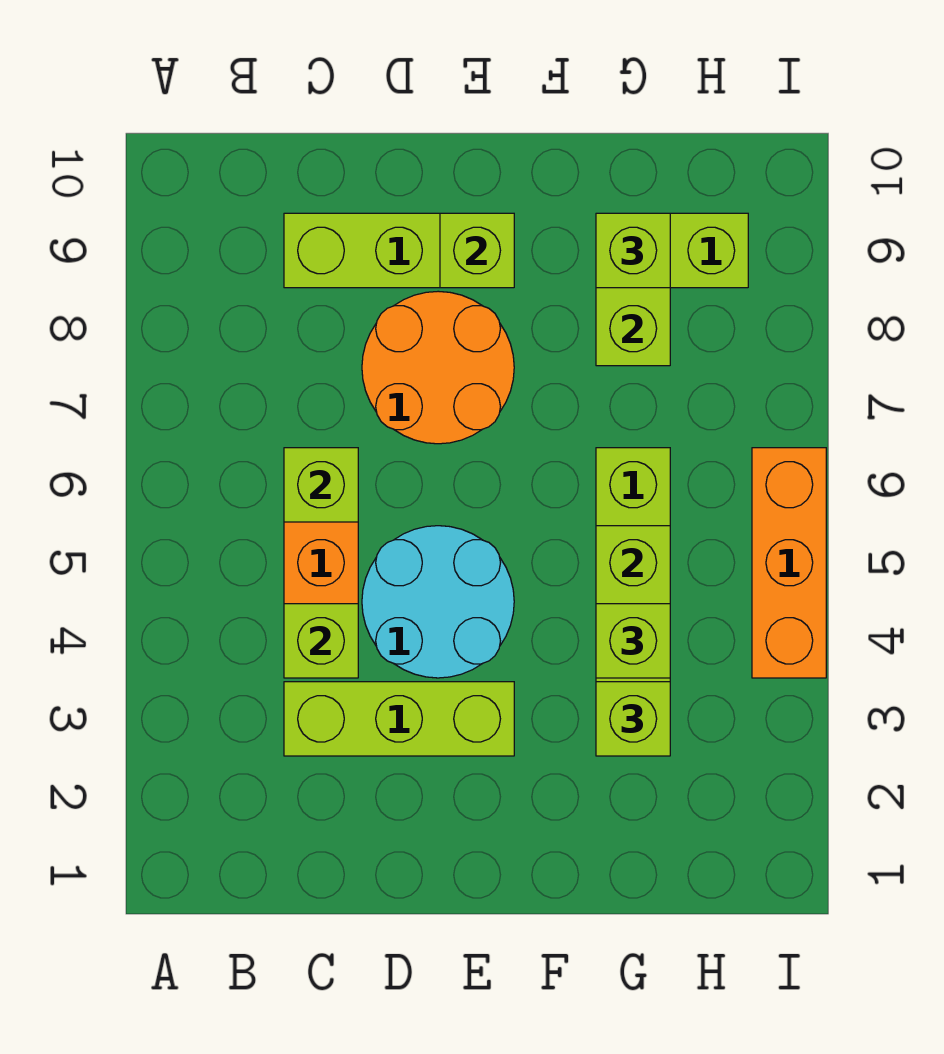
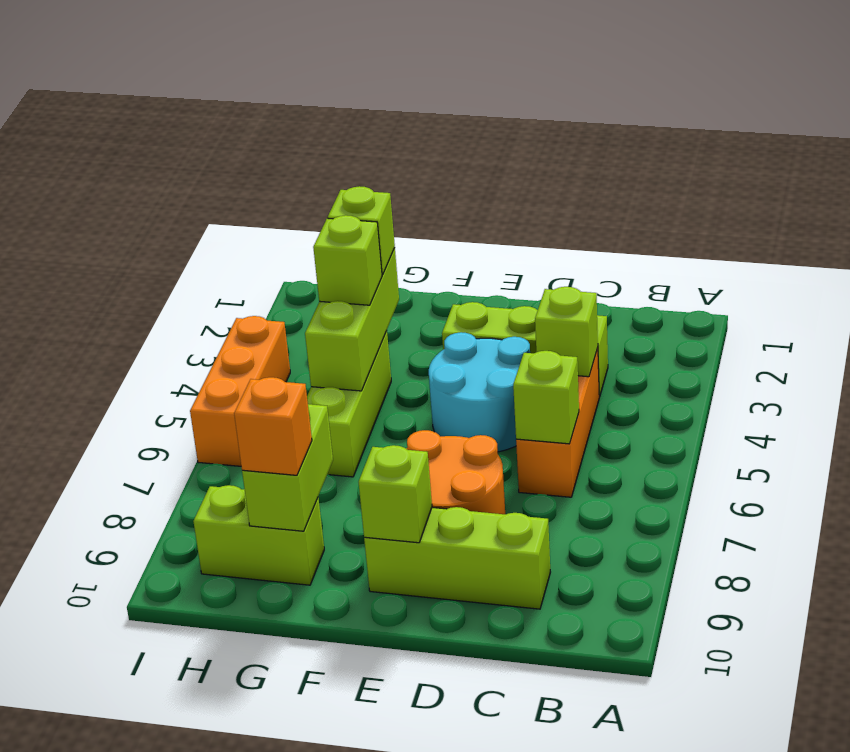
lime brick G9 level 3 -> orange brick G9 level 3

